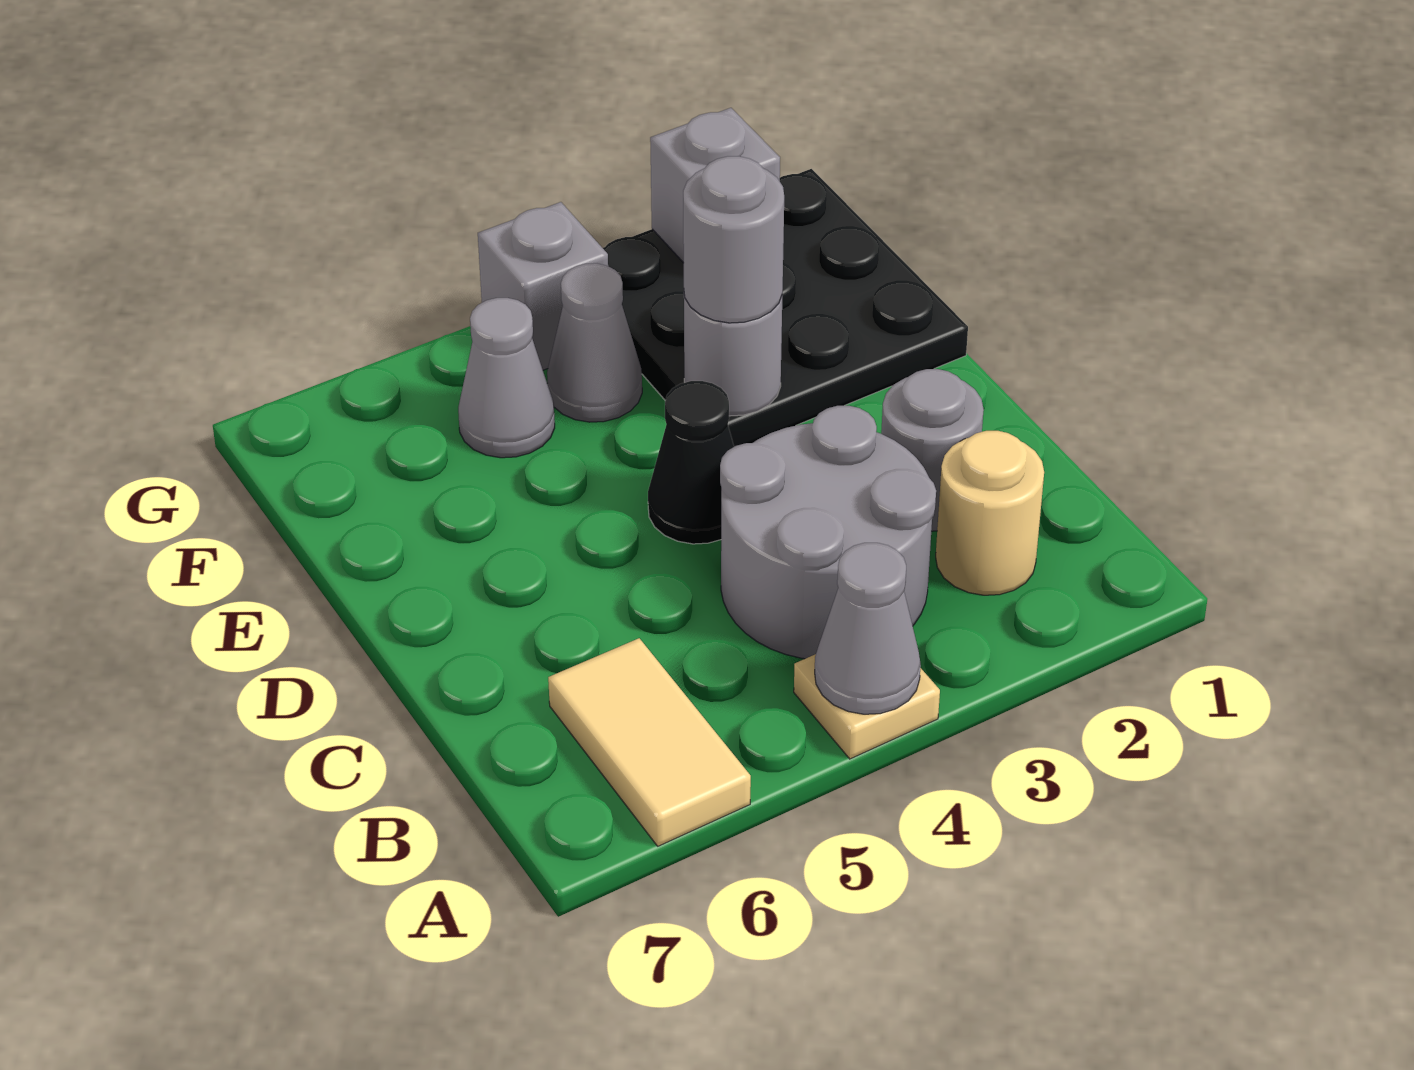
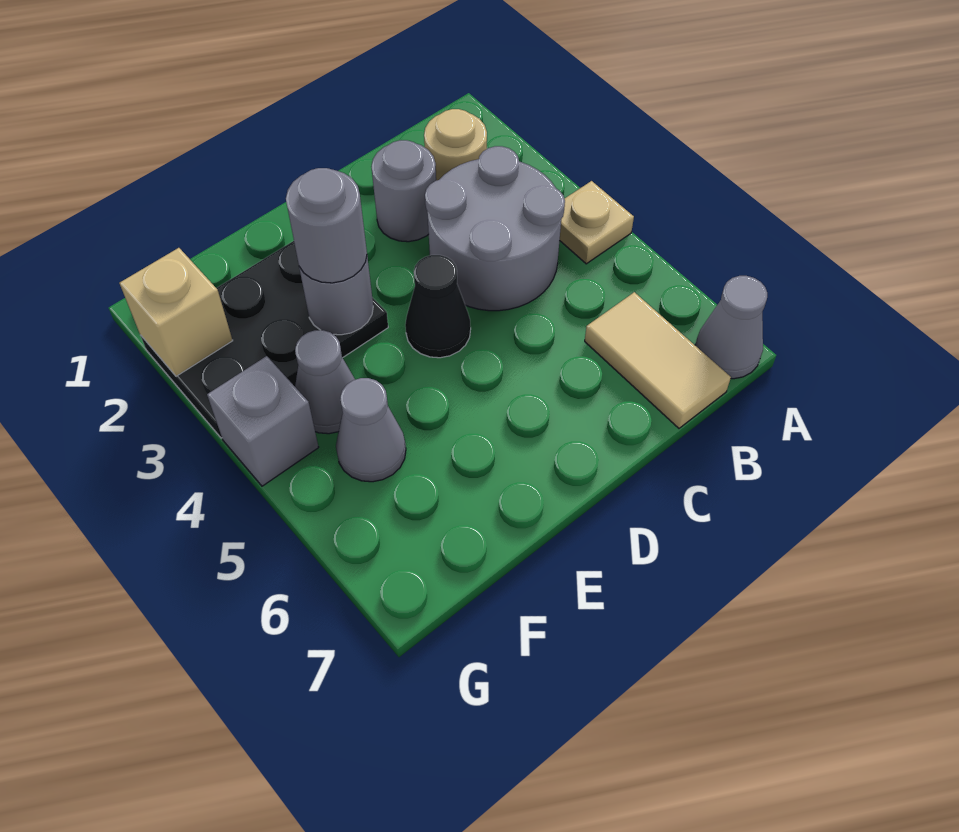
grey cone A4 level 2 -> grey cone A7 level 1
tan tile A6:B6 level 1 -> tan tile B6:B7 level 1
black plate E1:G3 level 1 -> black plate E2:G3 level 1
grey brick G2 level 2 -> tan brick G2 level 2

